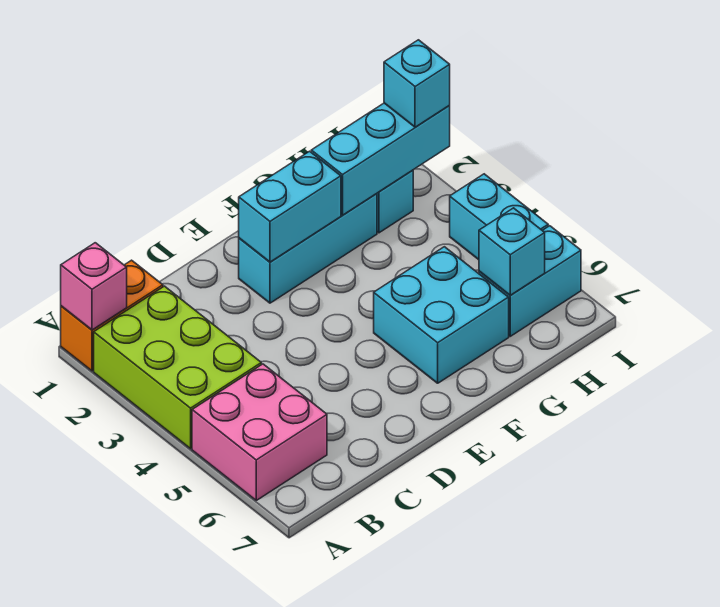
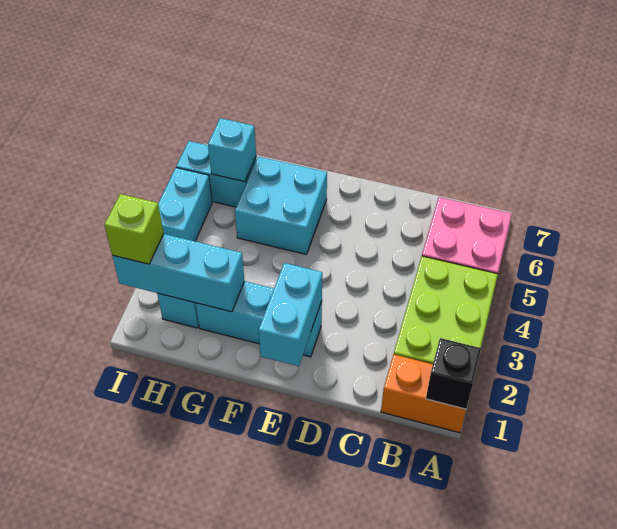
pink brick A1 level 2 -> black brick A1 level 2
cyan brick E2:F2 level 2 -> cyan brick E1:E2 level 2
cyan brick I2 level 3 -> lime brick I2 level 3

